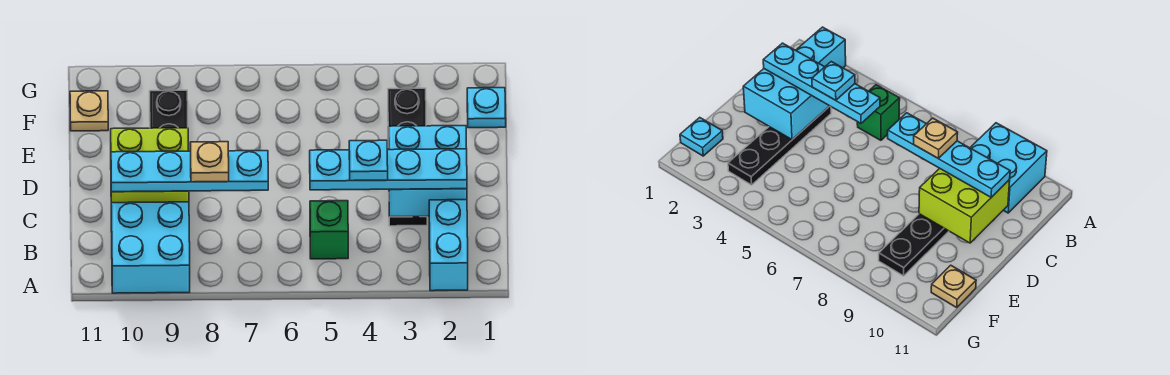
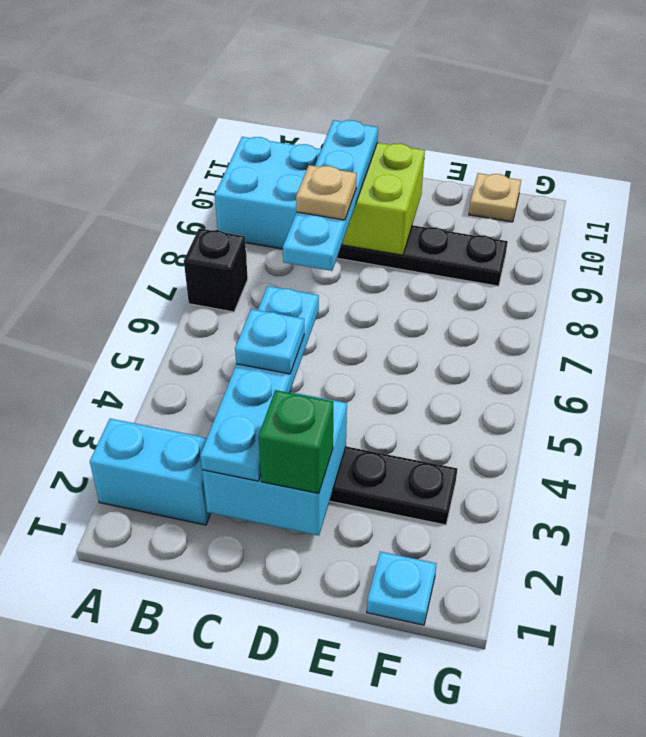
none -> black brick A7 level 1
green brick B5 level 1 -> green brick D2 level 3

